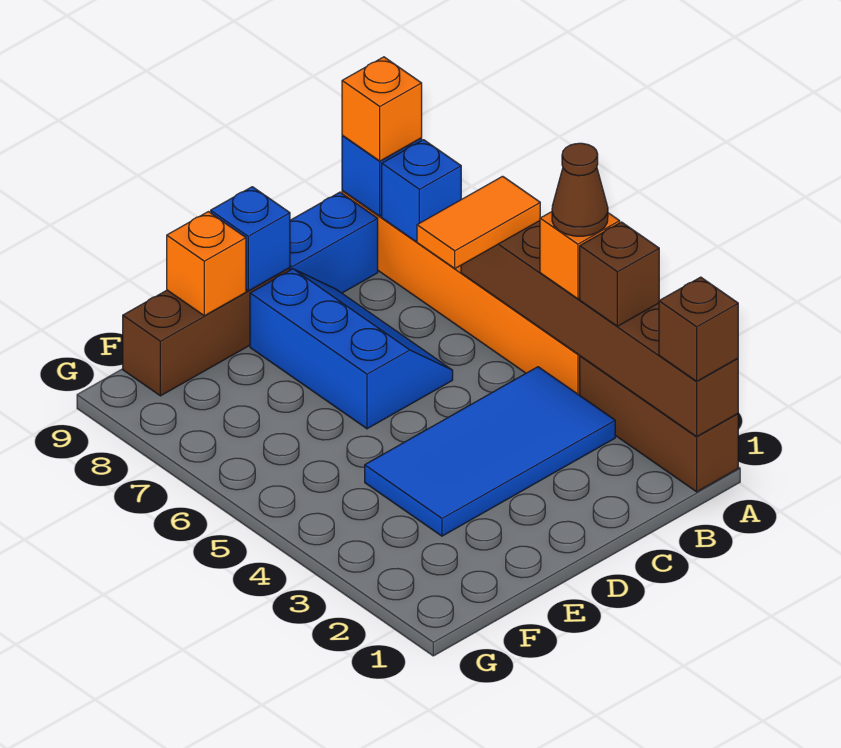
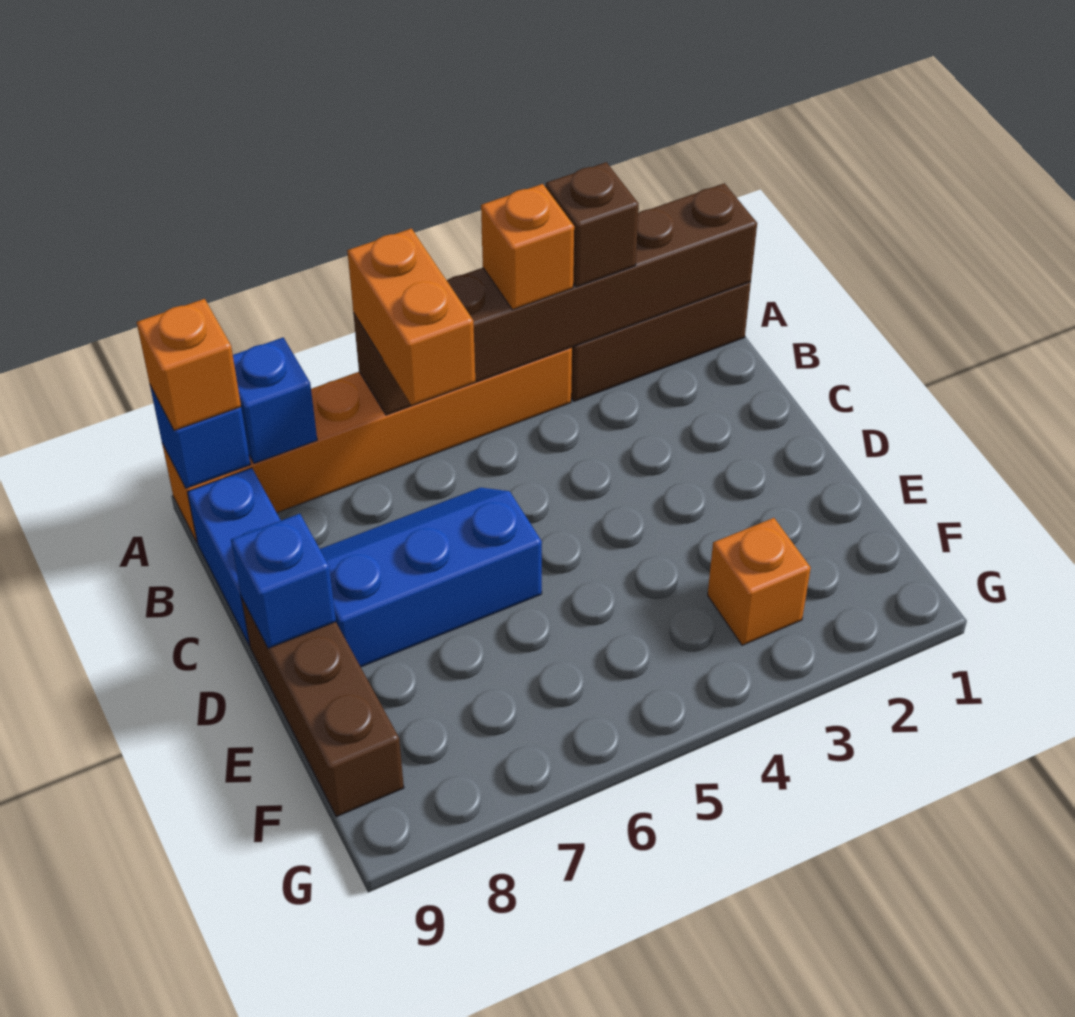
brown brick A1 level 3 -> none
brown cone A4 level 4 -> none
orange tile A6:B6 level 3 -> orange brick A6:B6 level 3
blue tile B3:E4 level 1 -> none
orange brick E9 level 2 -> orange brick F3 level 1

